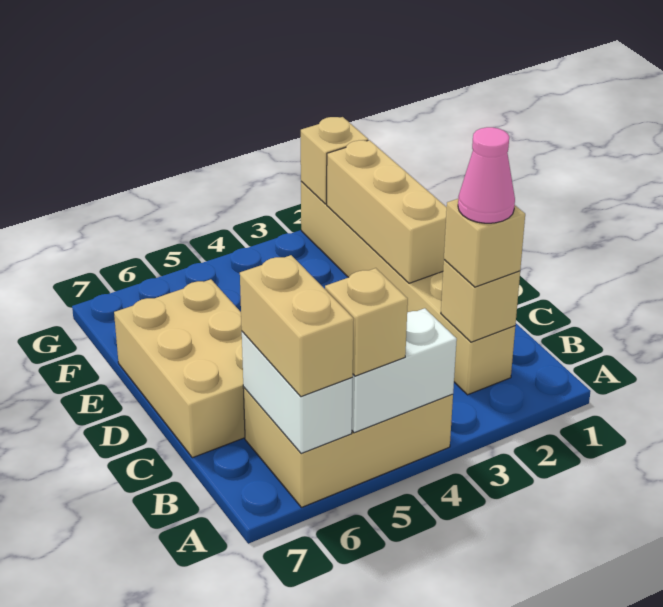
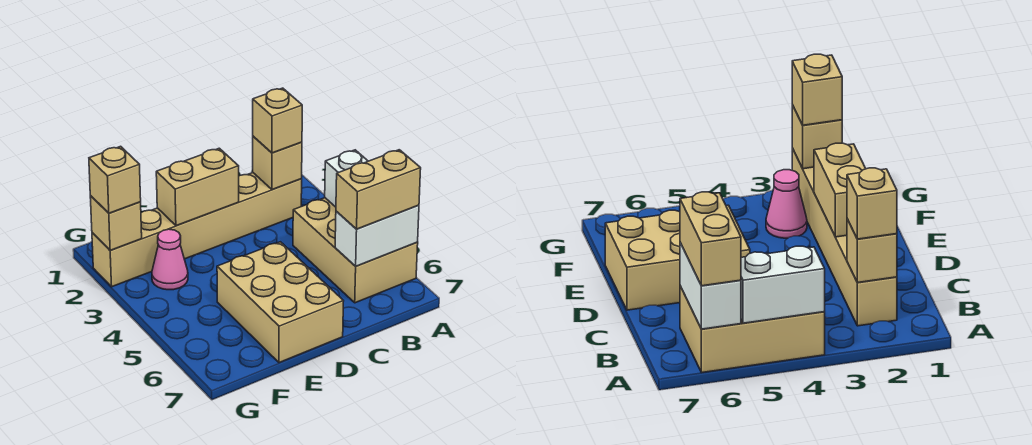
tan brick A5 level 3 -> tan brick G2 level 3
pink cone B2 level 4 -> pink cone F3 level 1
tan brick C6:E7 level 1 -> tan brick D5:E7 level 1
tan brick D2:F2 level 2 -> tan brick D2:E2 level 2

